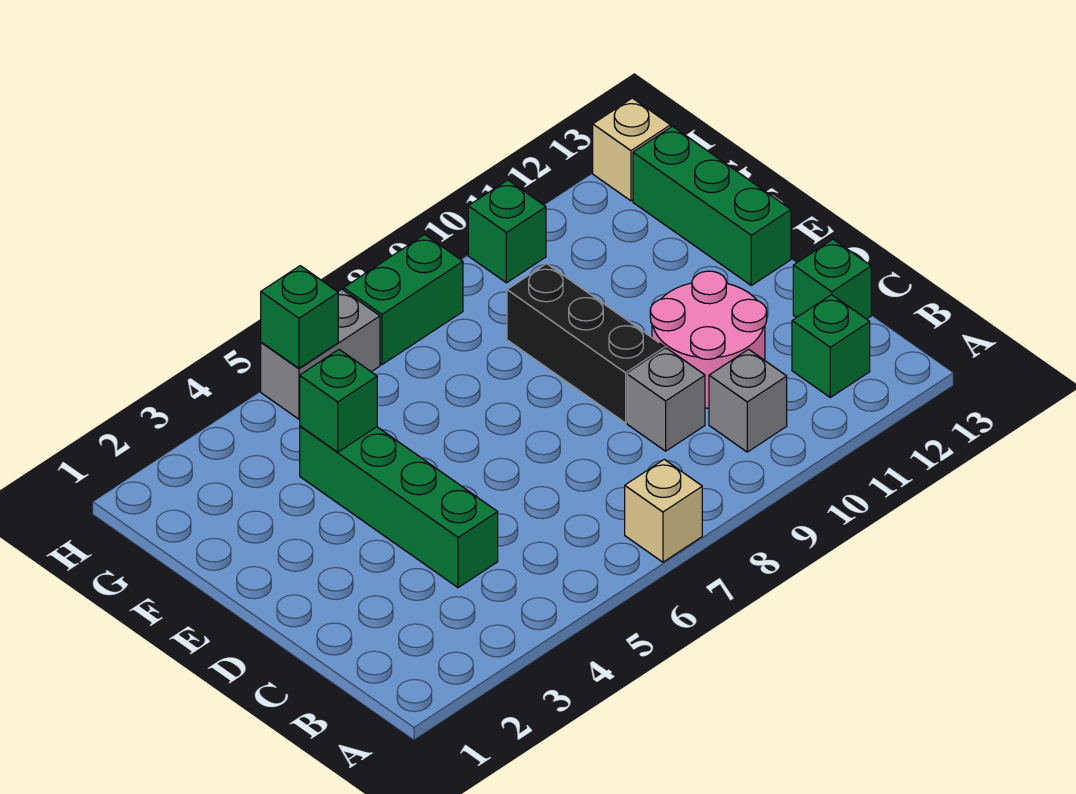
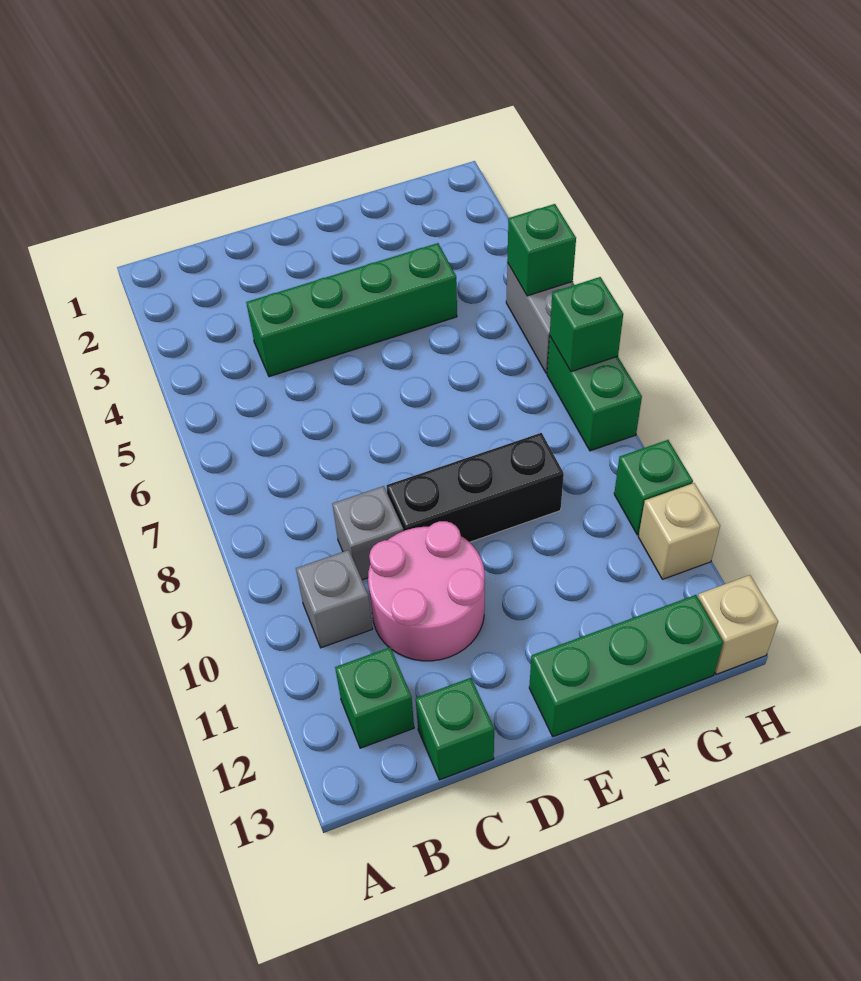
tan brick A7 level 1 -> tan brick H11 level 1
green brick F4 level 2 -> green brick H7 level 2

